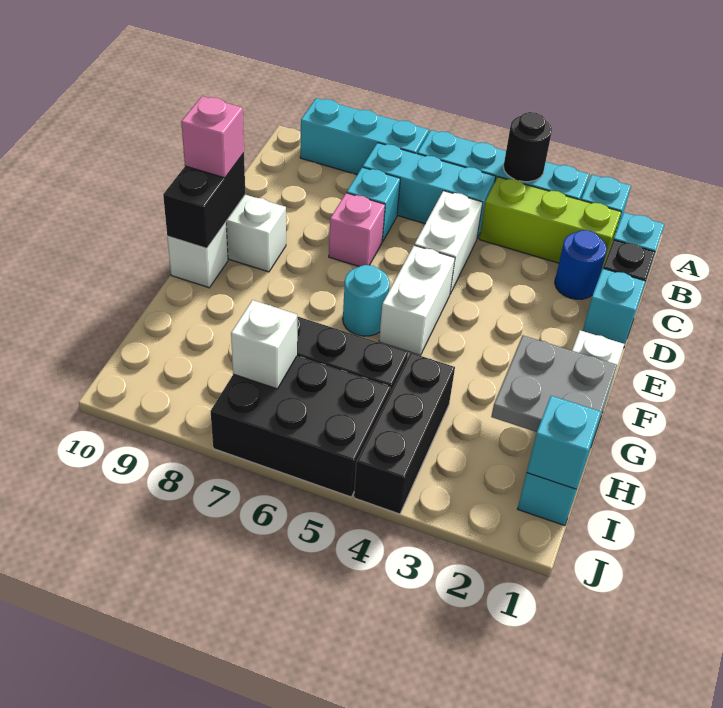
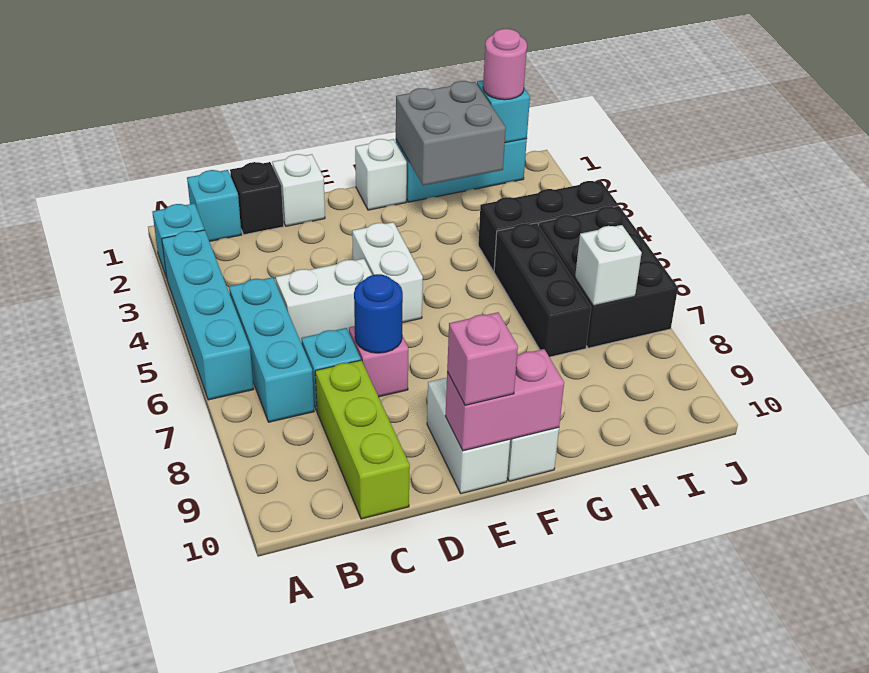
black round brick A4 level 2 -> none
cyan brick A7:A9 level 1 -> none
lime brick B2:B4 level 1 -> lime brick C8:C10 level 1
blue round brick C2 level 1 -> blue round brick D7 level 2
cyan brick D1 level 1 -> white brick D1 level 1
white brick E5:F5 level 1 -> white brick E4:E5 level 1
black brick E10:F10 level 2 -> pink brick E10:F10 level 2
cyan round brick F6 level 1 -> none
grey plate G1:H2 level 2 -> grey brick G1:H2 level 2
none -> pink round brick I1 level 3

